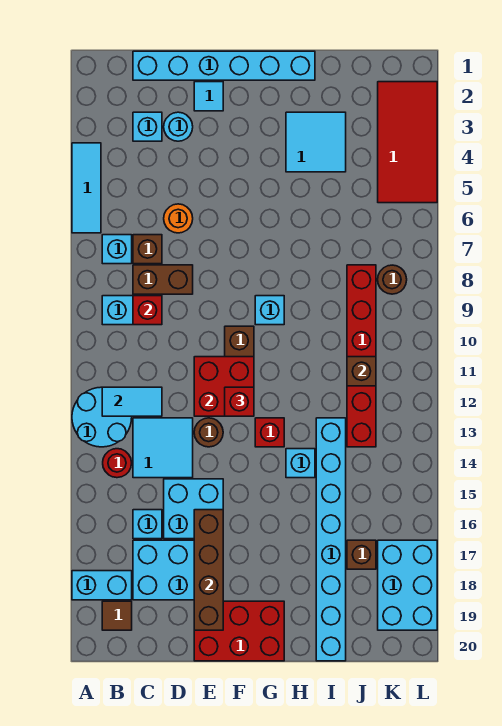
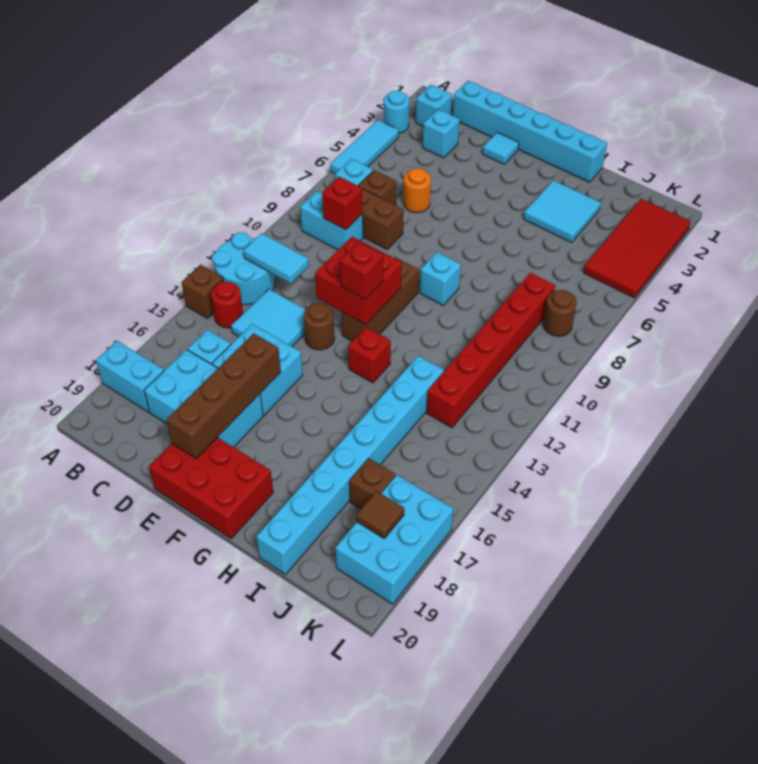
brown tile B19 level 1 -> brown tile K18 level 2
cyan round brick D3 level 1 -> cyan round brick A3 level 1
cyan brick H14 level 1 -> cyan brick B2 level 1
brown brick J11 level 2 -> brown brick A14 level 1

